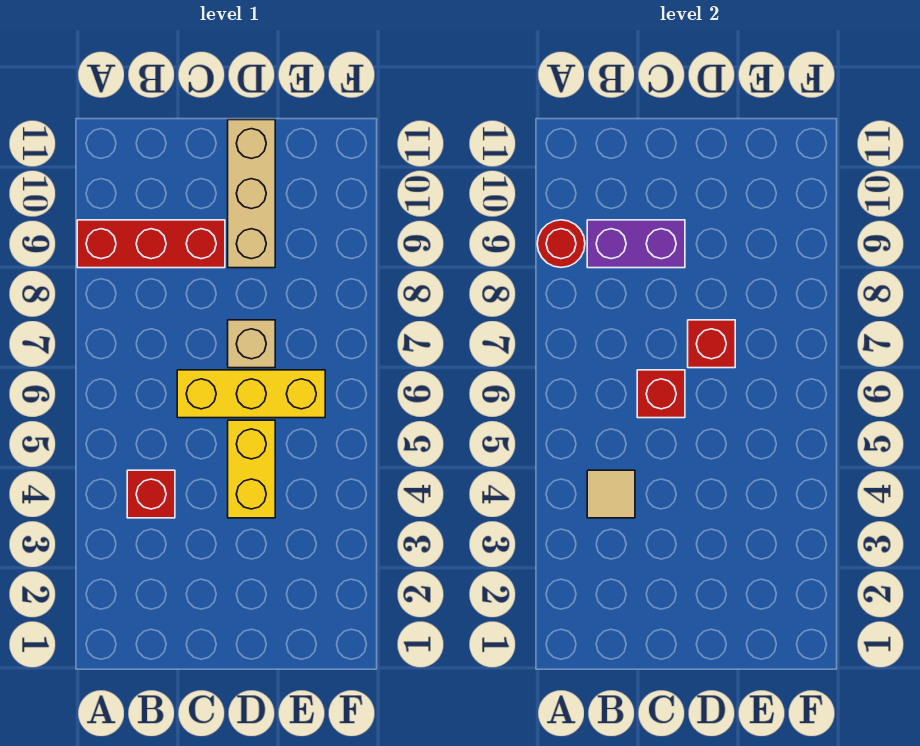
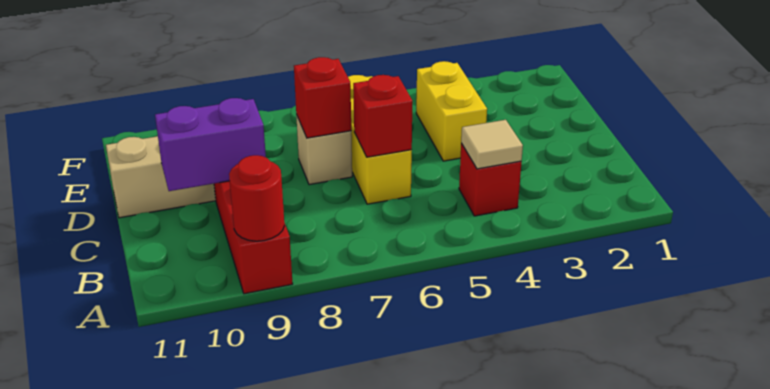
purple brick B9:C9 level 2 -> purple brick C9:C10 level 2
yellow brick D4:D5 level 1 -> yellow brick D4:E4 level 1

